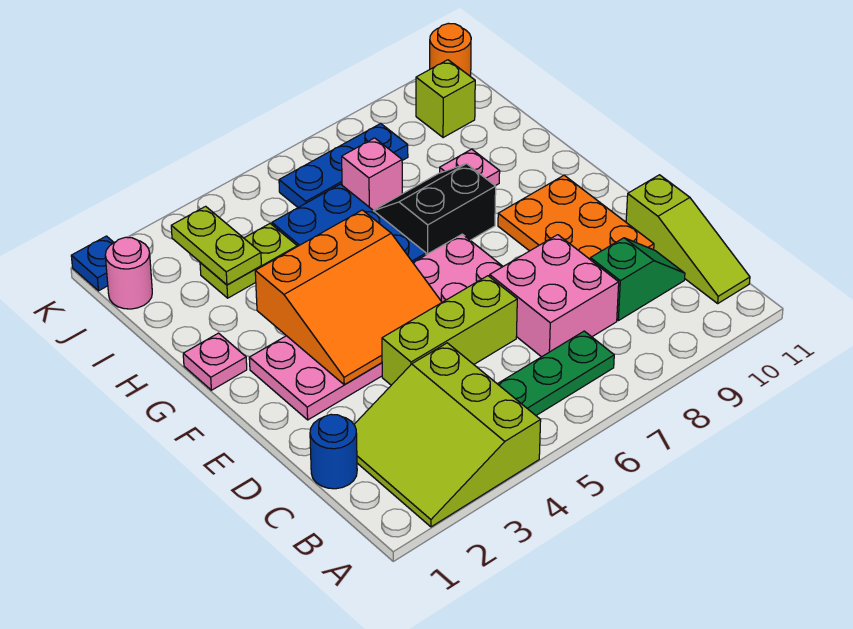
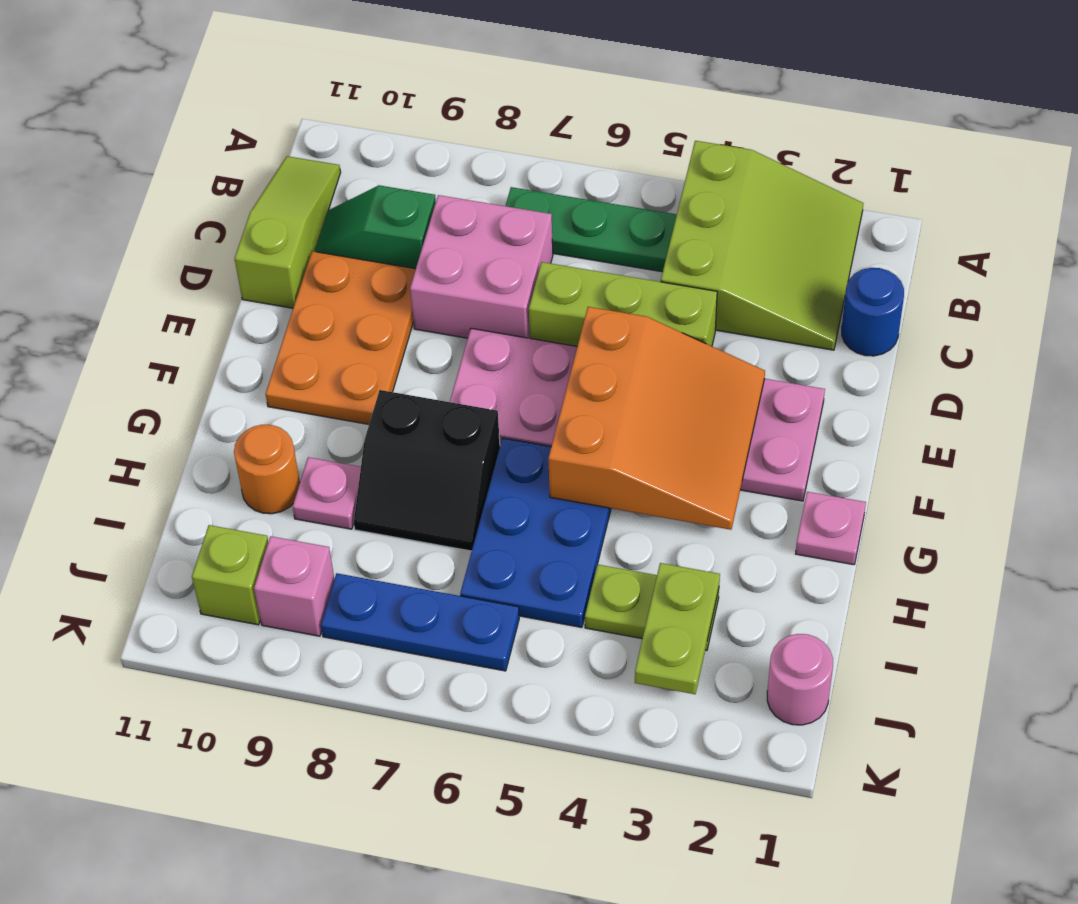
orange slope E3:G5 level 2 top G -> orange slope E3:G5 level 2 top 5
pink brick I7 level 1 -> pink brick J9 level 1
blue plate K1 level 1 -> none
orange round brick K11 level 1 -> orange round brick H10 level 1

